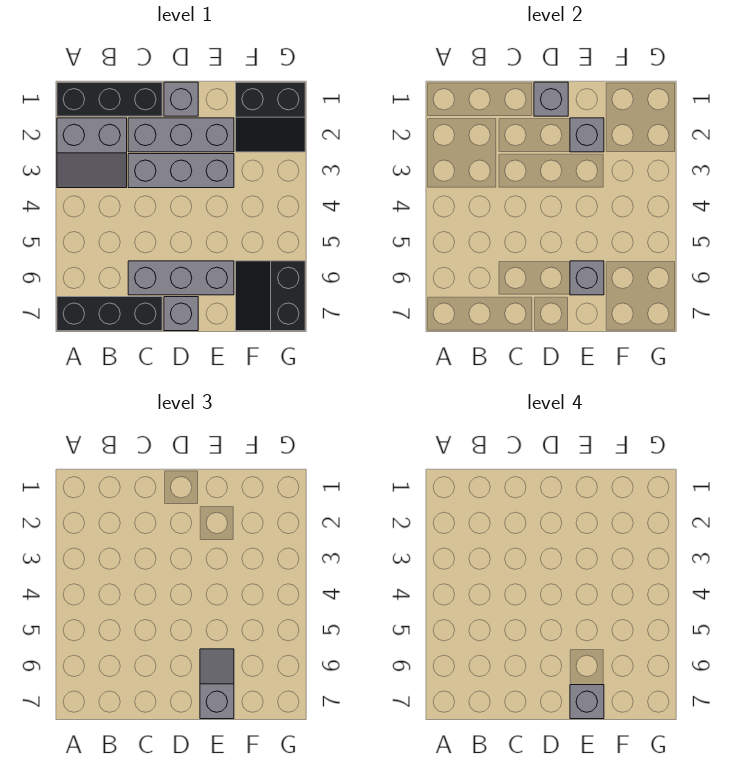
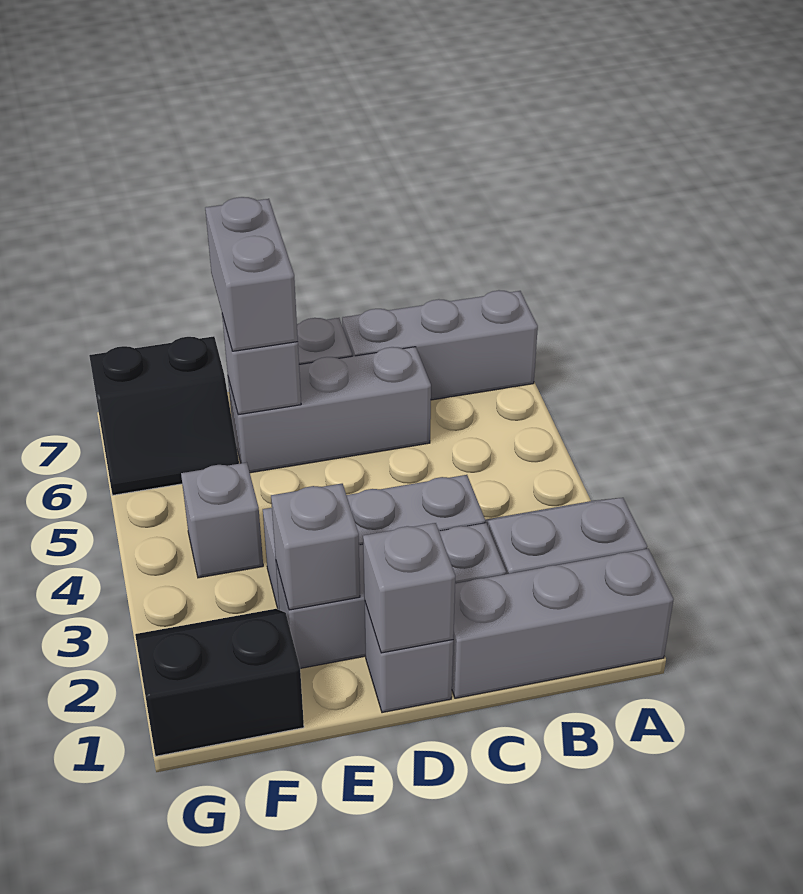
black brick A1:C1 level 1 -> grey brick A1:C1 level 1
black brick A7:C7 level 1 -> grey brick A7:C7 level 1
grey slope E6:E7 level 3 top 7 -> grey brick E6:E7 level 3
grey brick E7 level 4 -> grey brick F4 level 1
black slope F6:G7 level 1 top G -> black slope F6:G7 level 1 top 7

